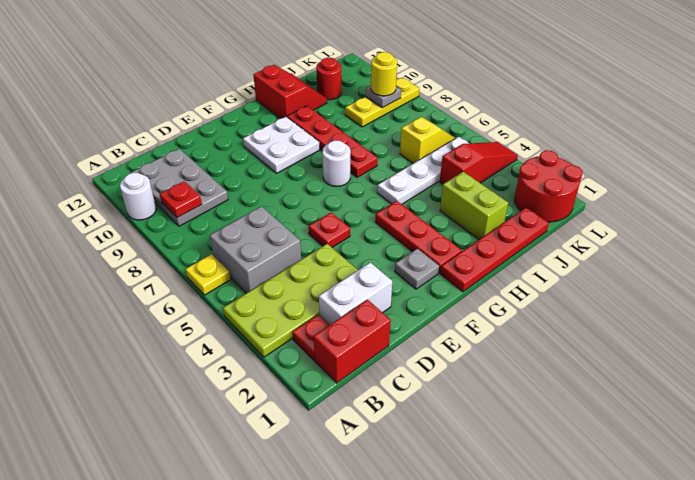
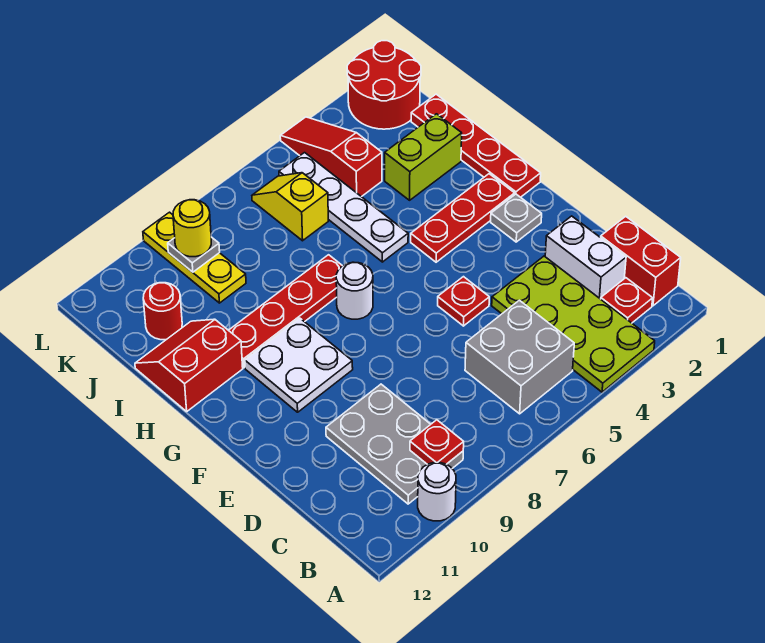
yellow plate A6 level 1 -> none
grey plate B9:C11 level 1 -> grey plate B9:D10 level 1

